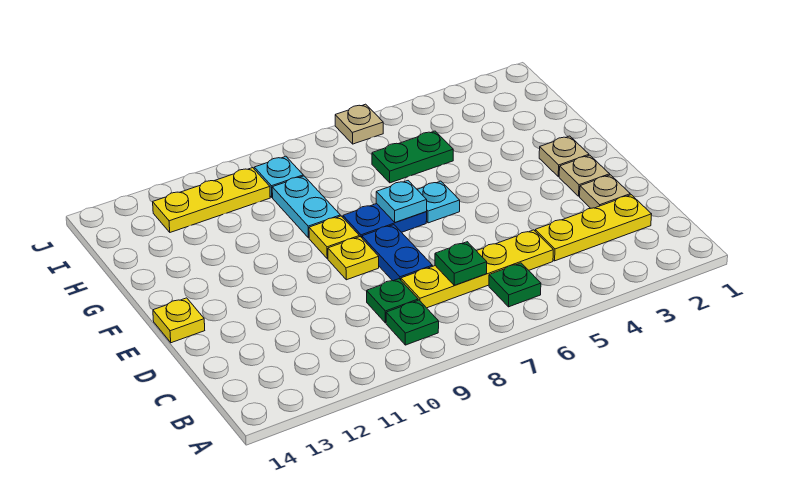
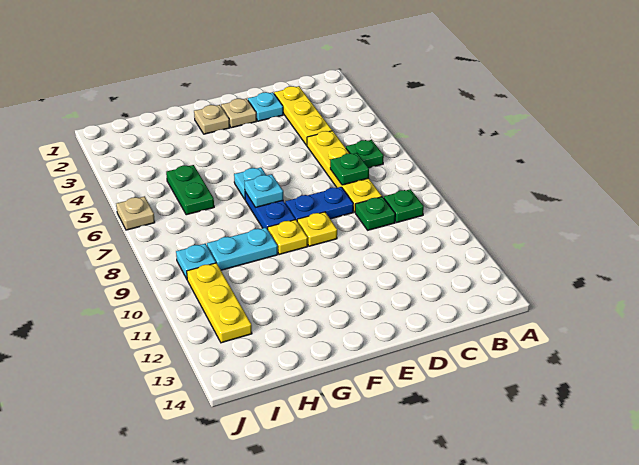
tan plate D2 level 1 -> cyan plate D2 level 1
yellow plate E14 level 1 -> none

